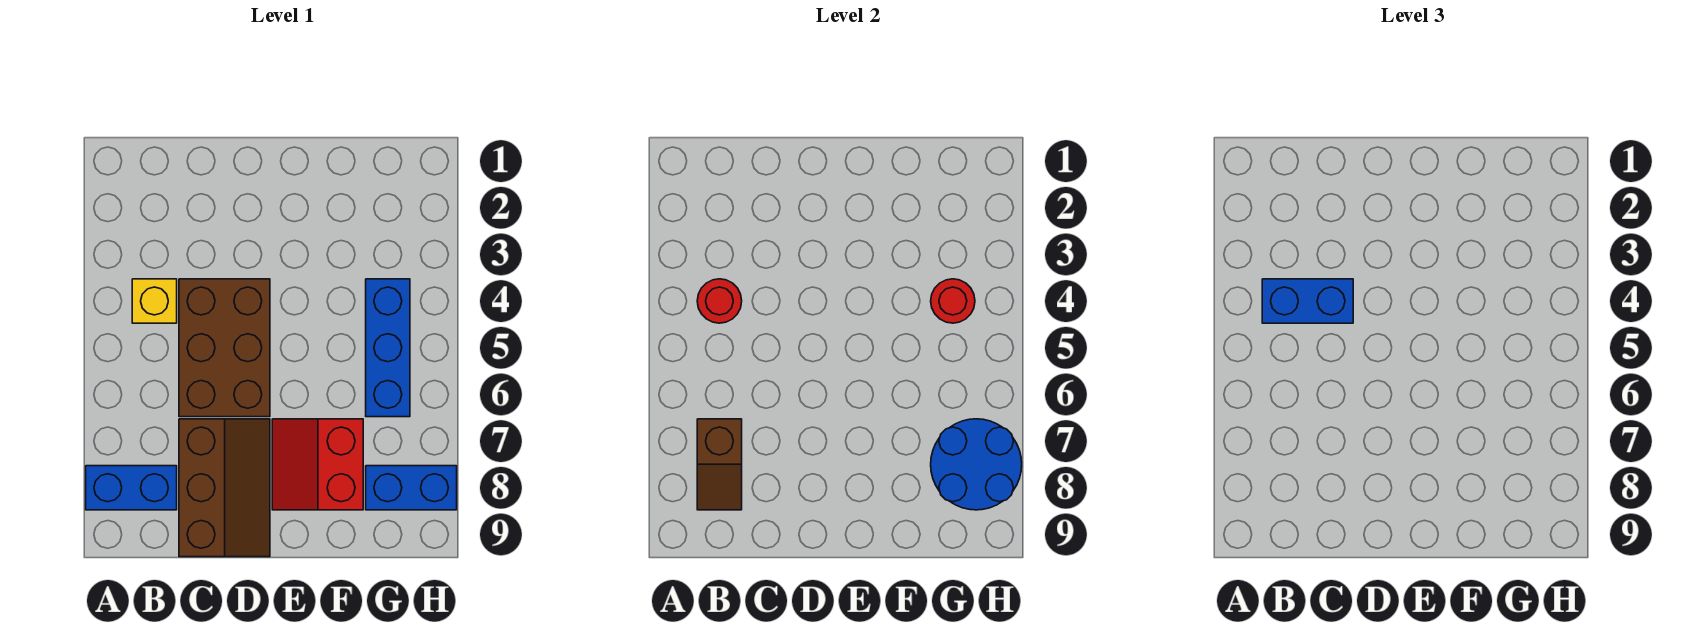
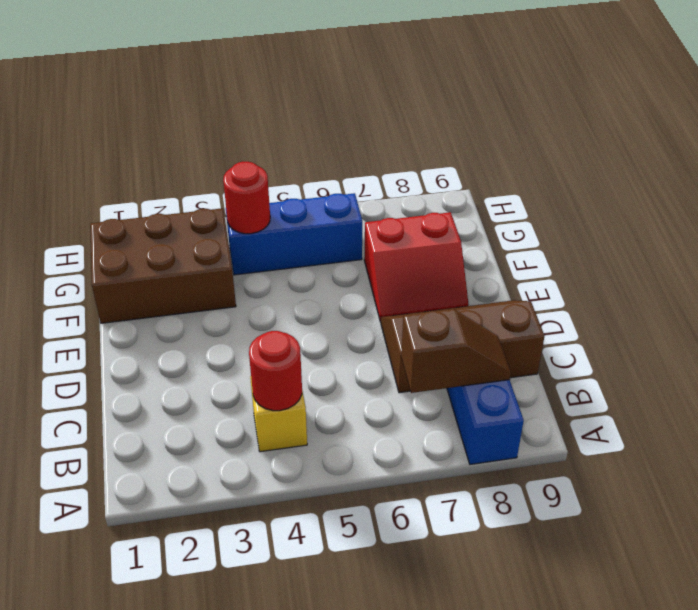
blue brick B4:C4 level 3 -> none
brown brick C4:D6 level 1 -> brown brick F1:G3 level 1
blue round brick G7:H8 level 2 -> none
blue brick G8:H8 level 1 -> none

